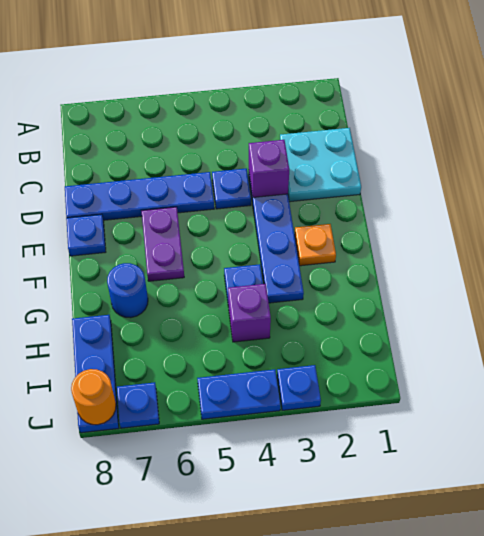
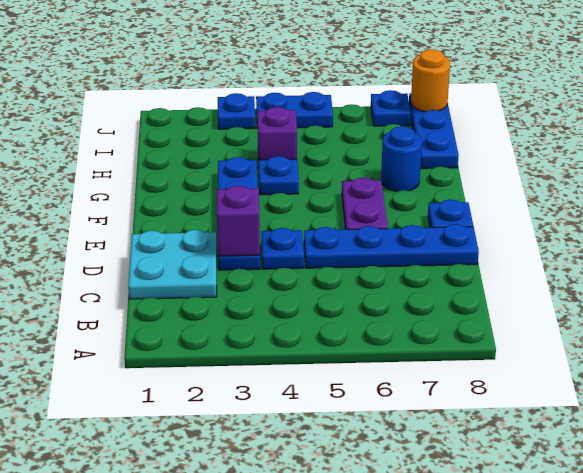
orange plate F2 level 1 -> none

